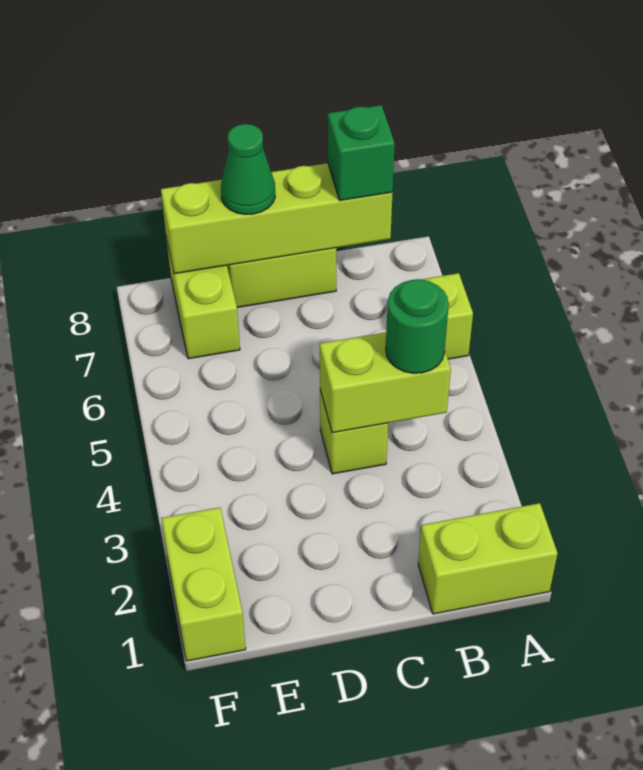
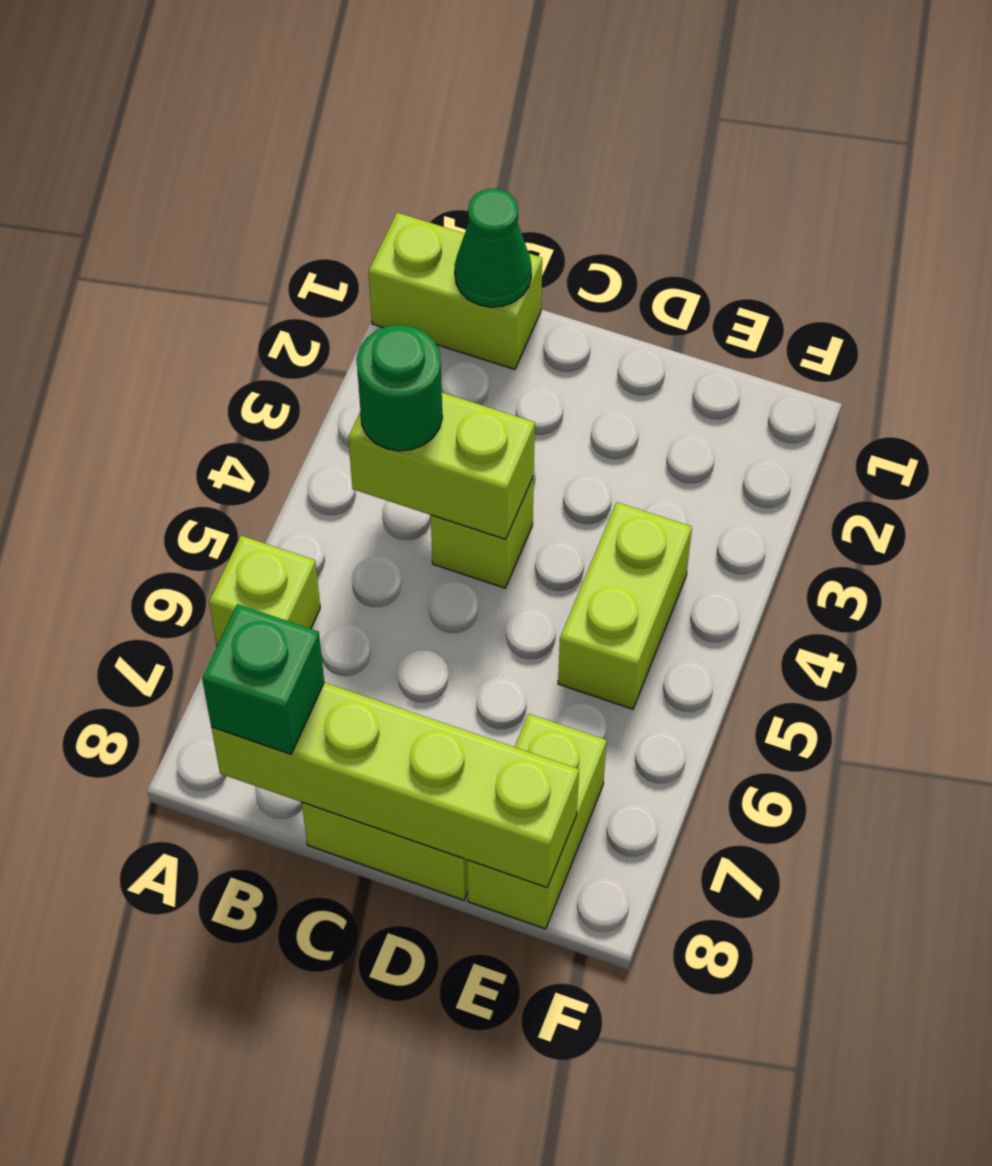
green cone D8 level 3 -> green cone B1 level 2
lime brick F1:F2 level 1 -> lime brick E4:E5 level 1

